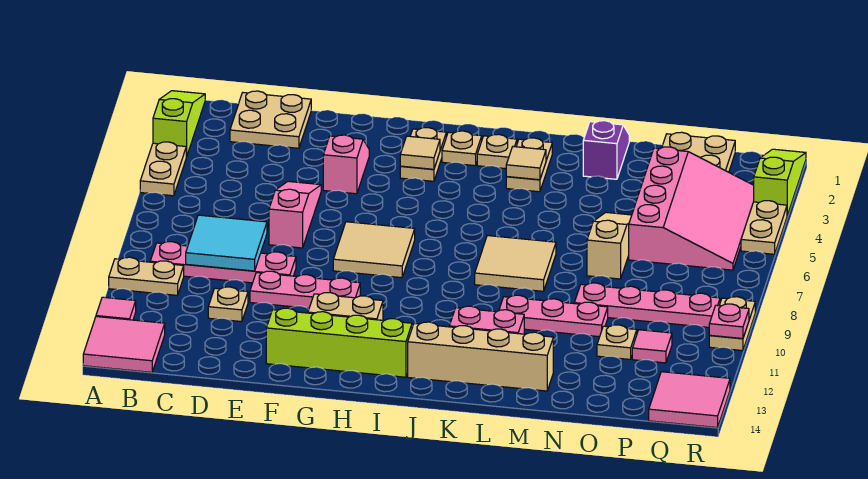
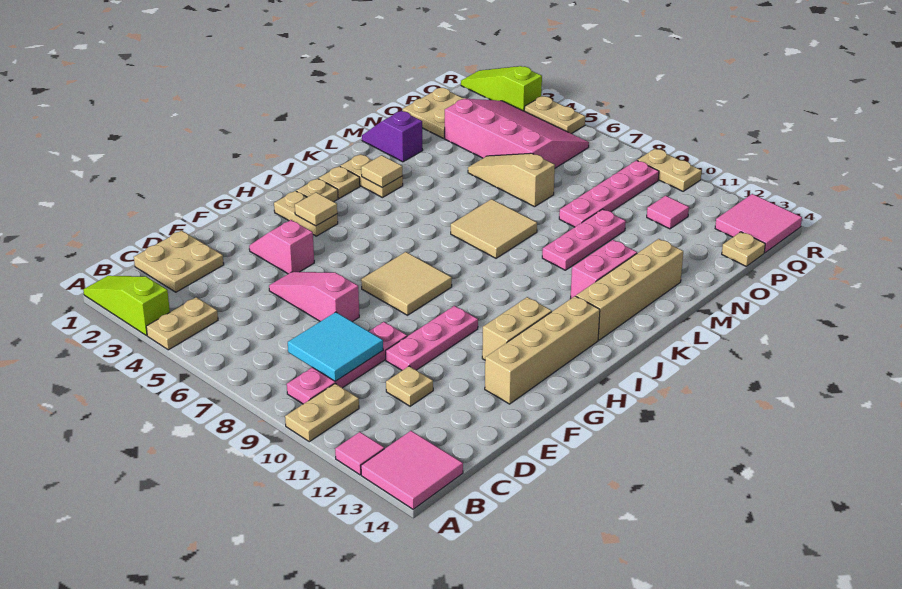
tan plate A4:A5 level 1 -> tan plate A4:B4 level 1
lime brick F13:I13 level 1 -> tan brick F13:I13 level 1
tan plate O11 level 1 -> tan plate P14 level 1
pink plate R10 level 2 -> none

